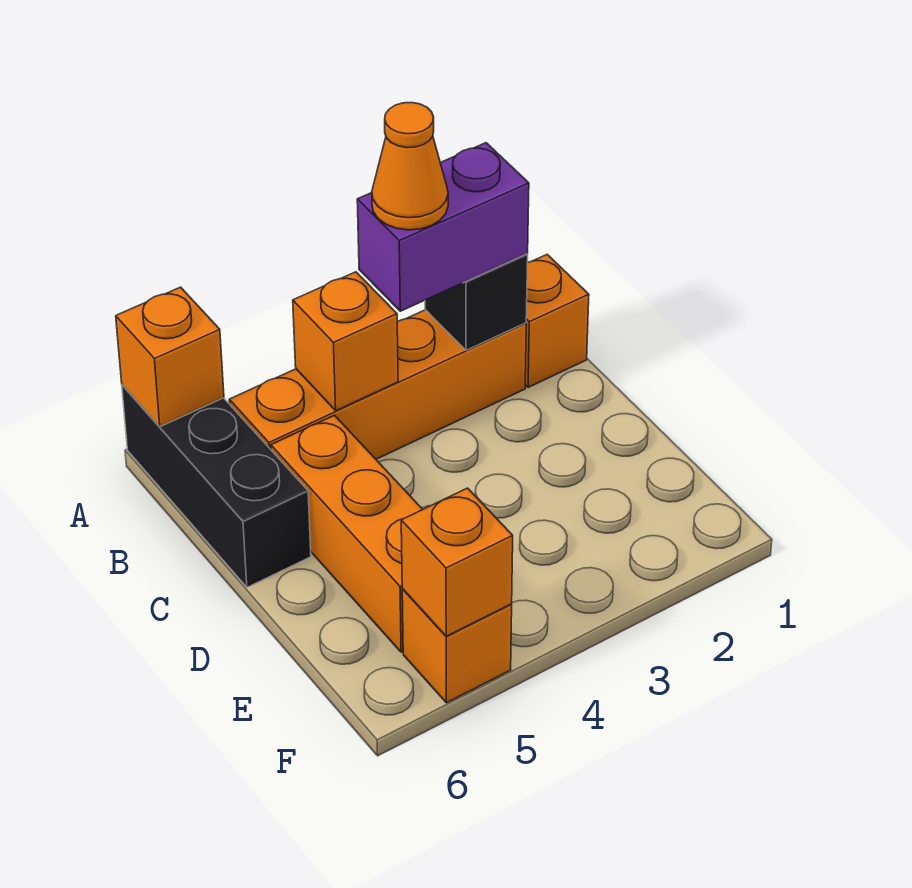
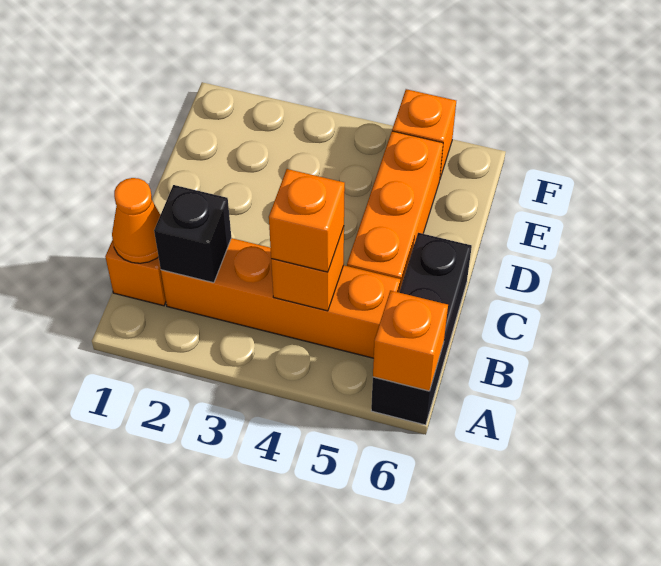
purple brick B2:B3 level 3 -> none
orange cone B3 level 4 -> orange cone B1 level 2
orange brick F5 level 2 -> orange brick B4 level 3

